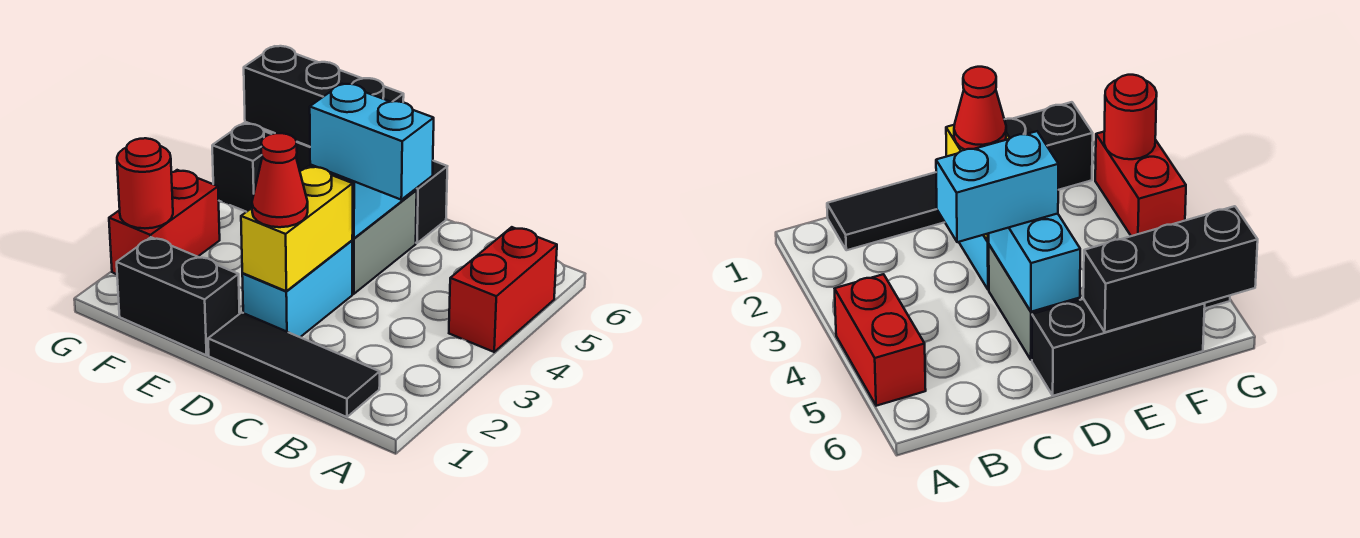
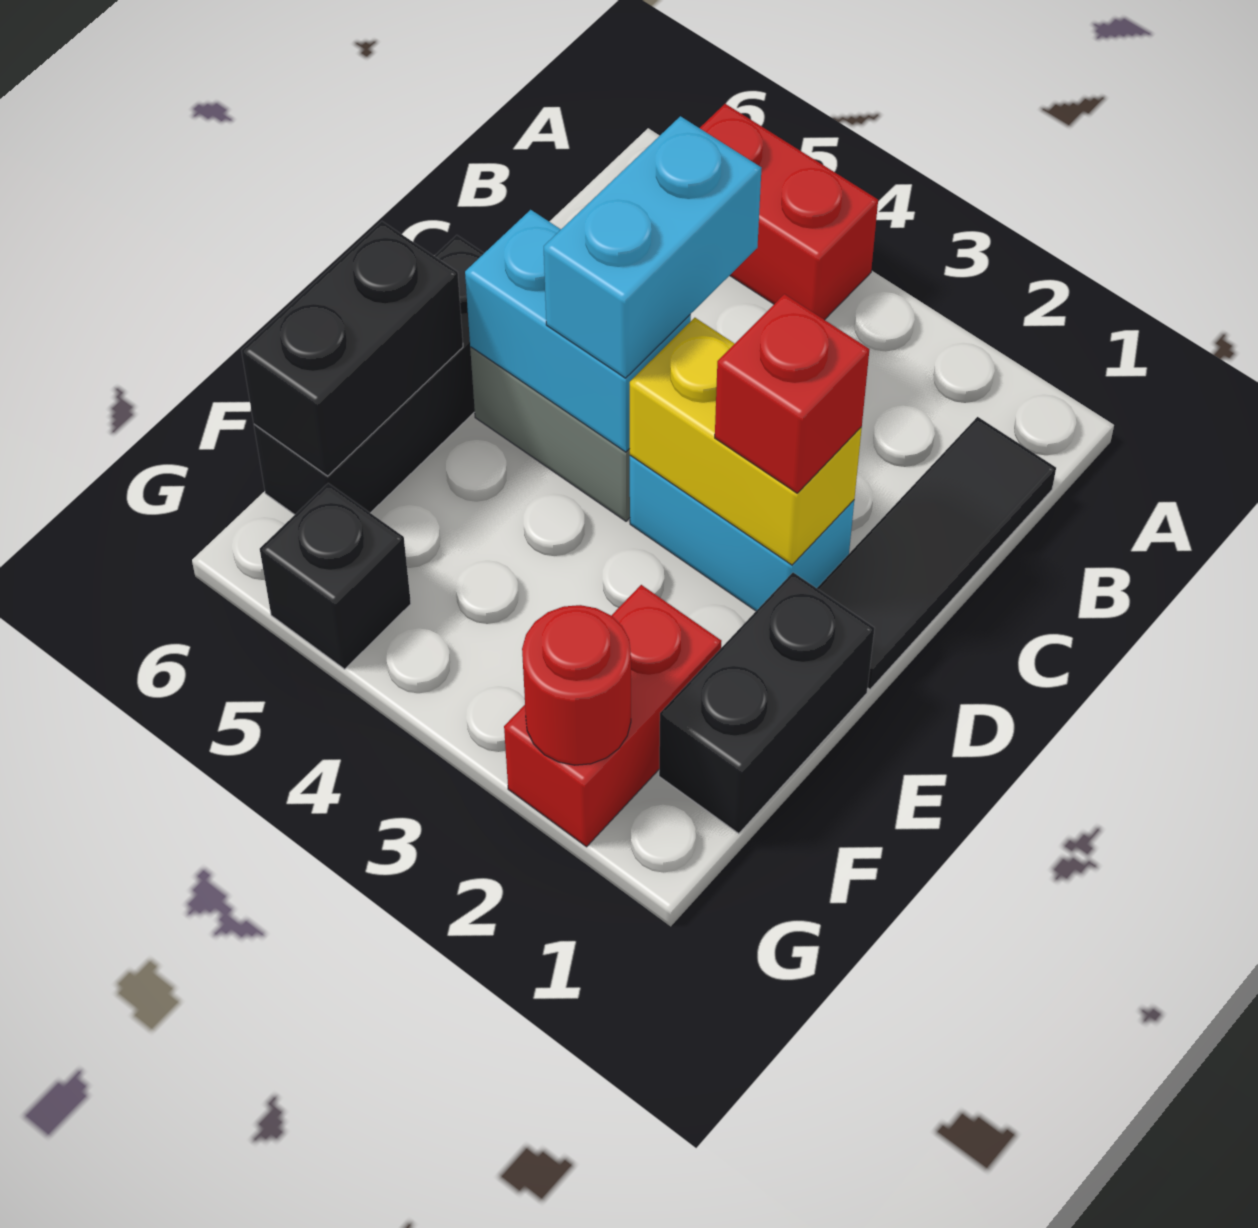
red cone D2 level 3 -> red brick D2 level 3
black brick E6:G6 level 2 -> black brick E6:F6 level 2
red brick G2:G3 level 1 -> red brick F2:G2 level 1

